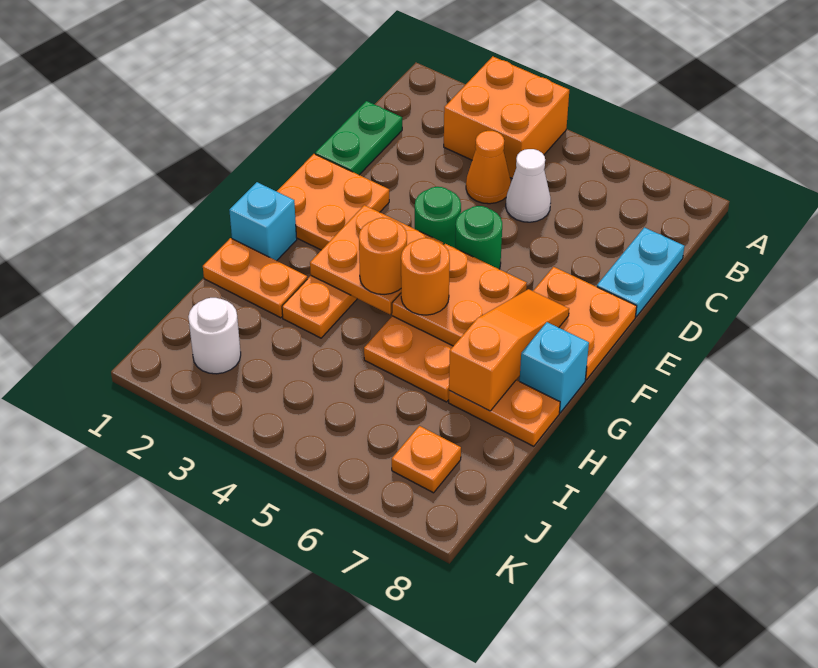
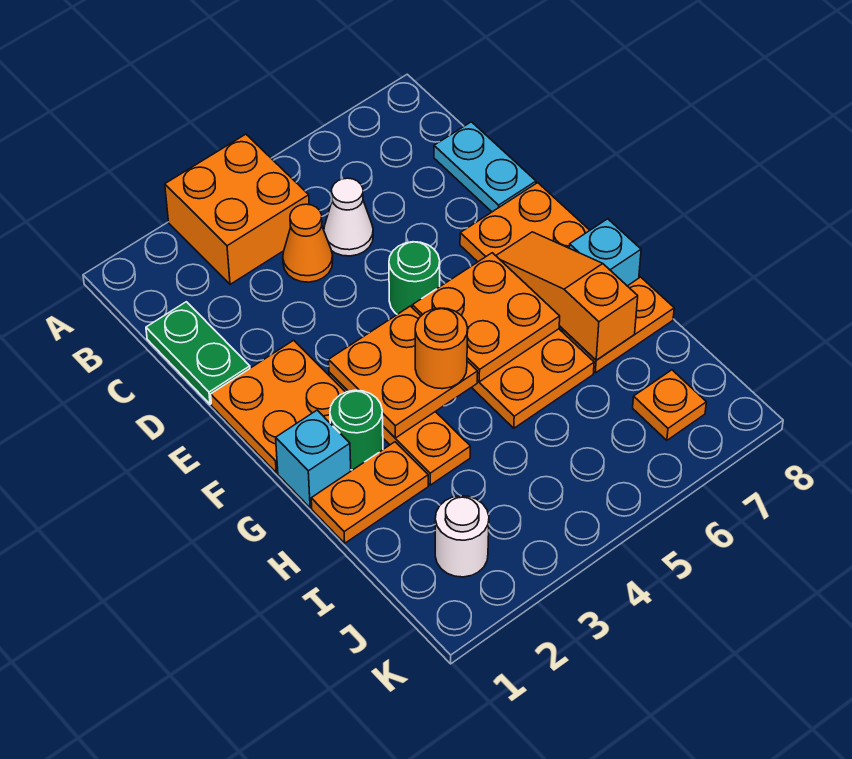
green round brick E4 level 1 -> green round brick G2 level 1
orange round brick G5 level 3 -> none

